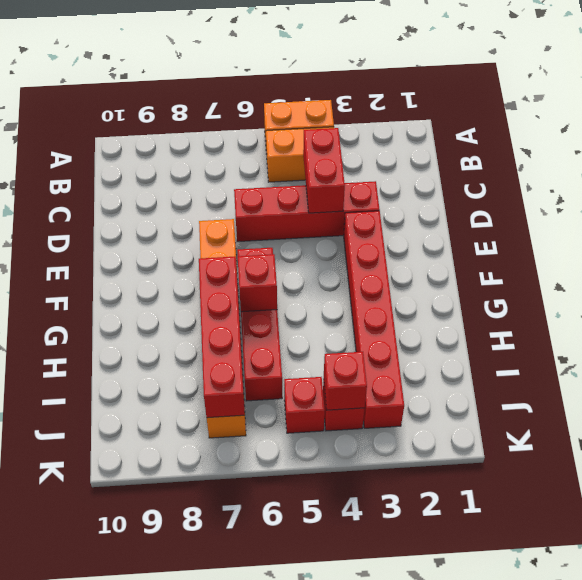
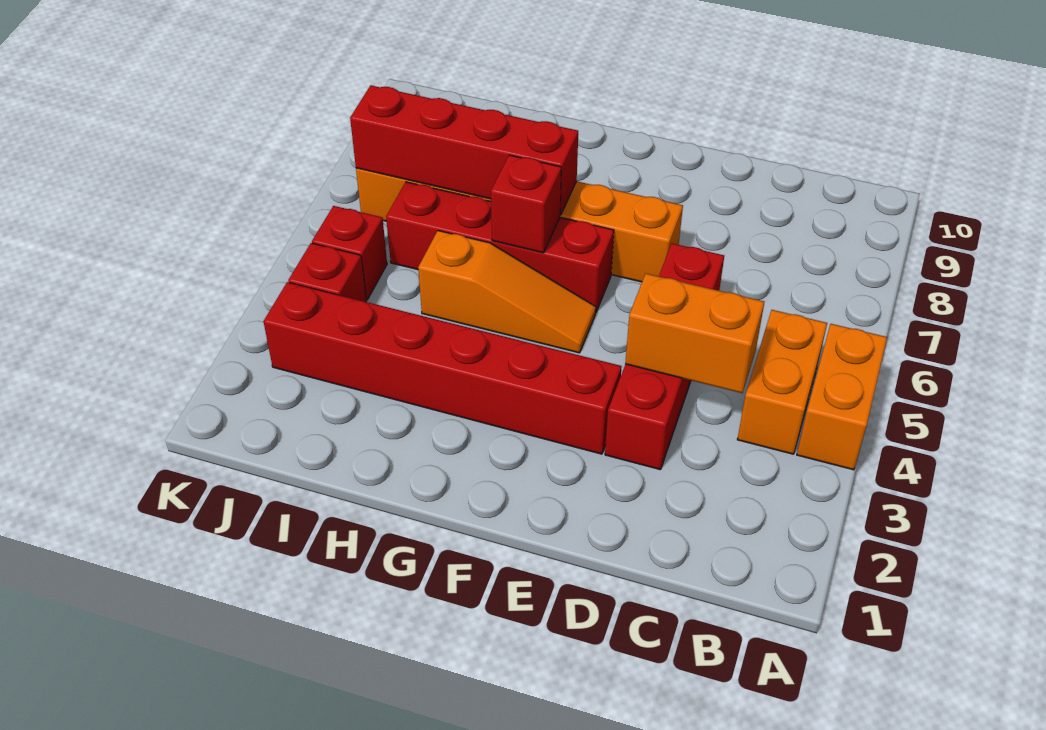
red brick C4:D4 level 2 -> orange brick C4:D4 level 2
none -> orange slope F5:H5 level 1 top H
red brick J4 level 2 -> none

